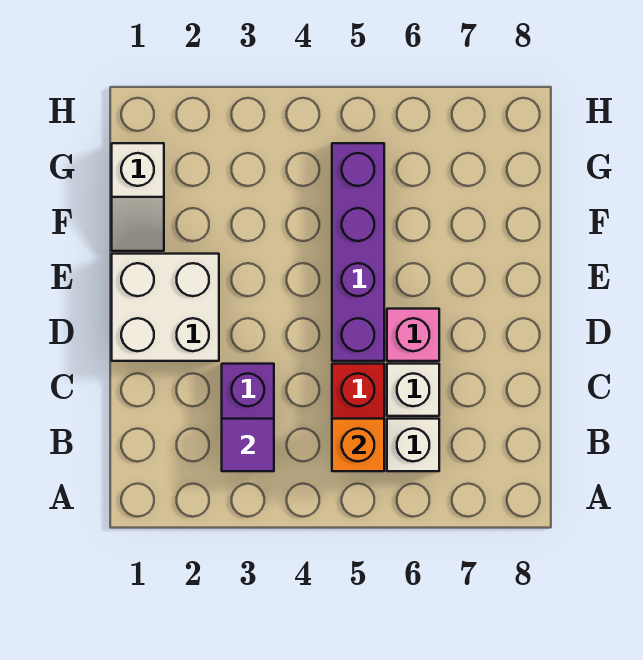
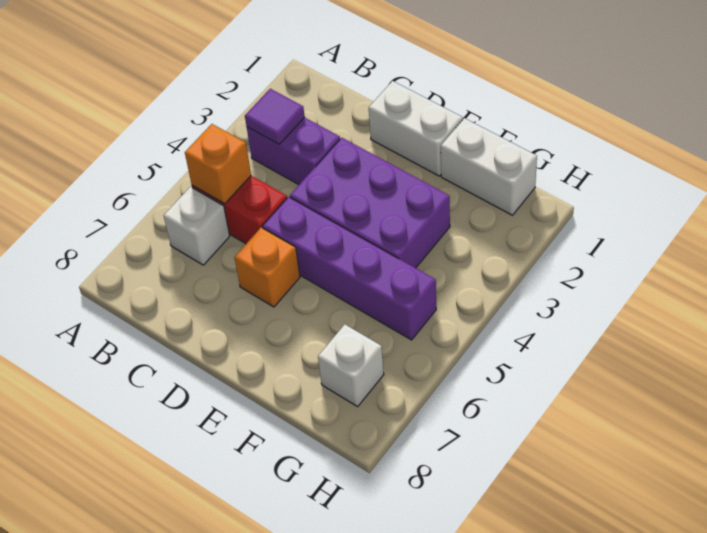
white brick C6 level 1 -> white brick G7 level 1
white brick D1:E2 level 1 -> white brick D1:E1 level 1
none -> purple brick D3:F4 level 1
pink brick D6 level 1 -> orange brick D6 level 1
white slope F1:G1 level 1 top G -> white brick F1:G1 level 1

